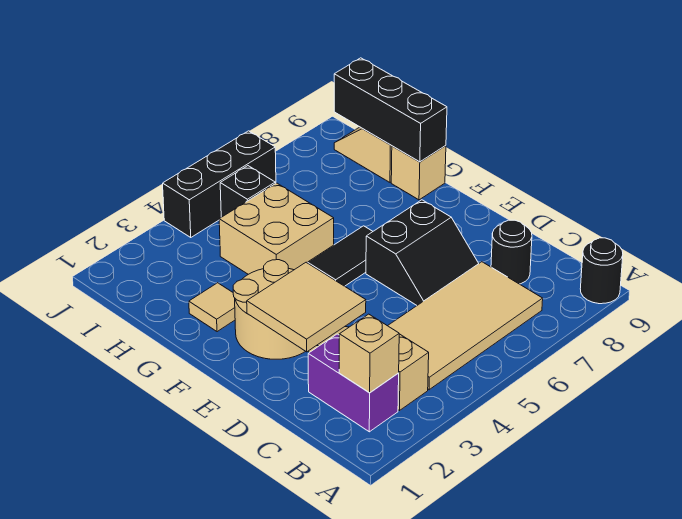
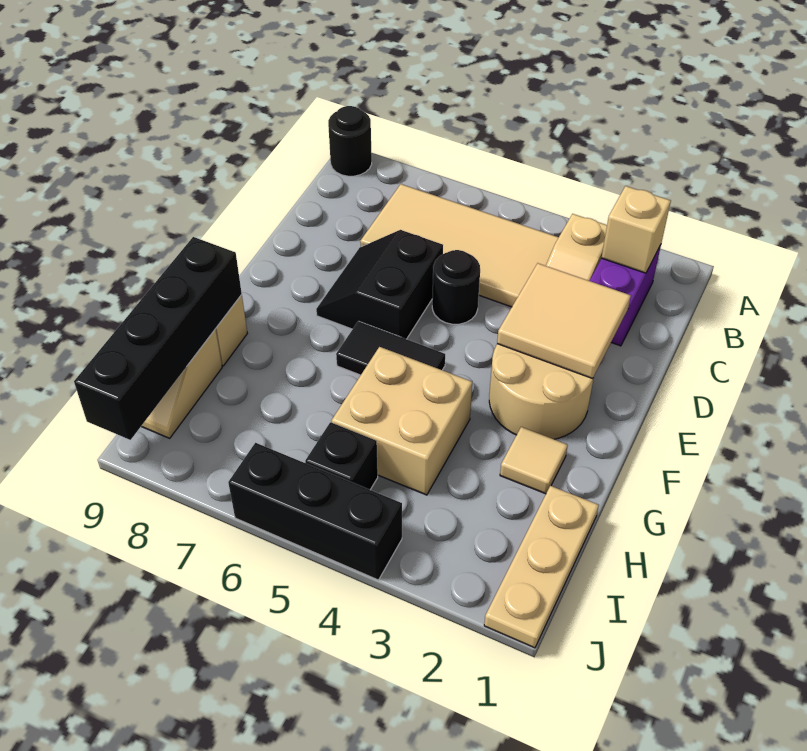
black round brick C8 level 1 -> black round brick D5 level 1
black slope D6:E7 level 1 top E -> black slope D6:E7 level 1 top 6
black brick G9:I9 level 2 -> black brick G9:J9 level 2
none -> tan plate H1:J1 level 1

